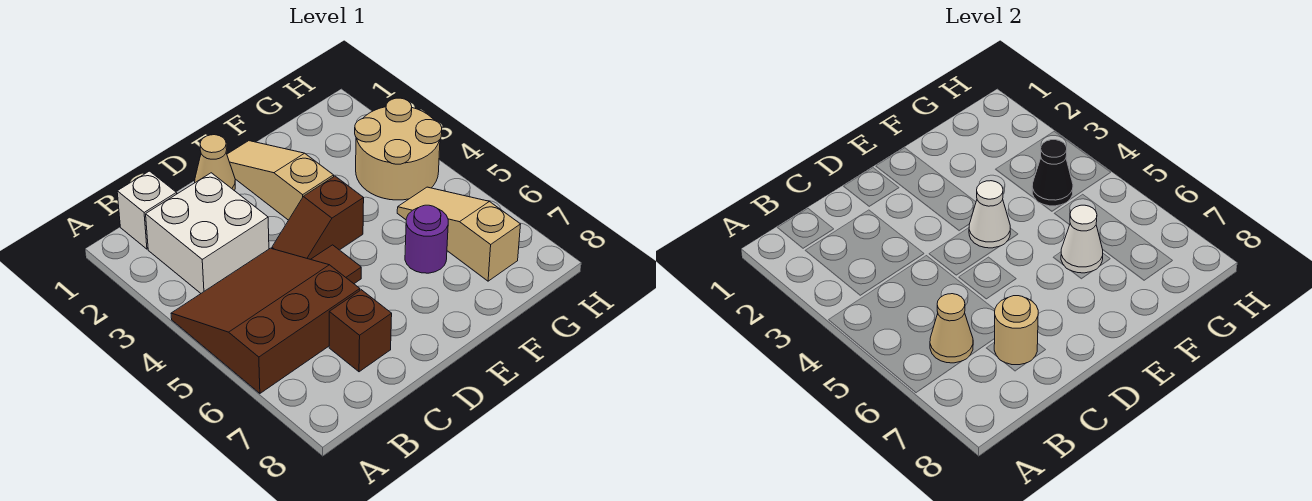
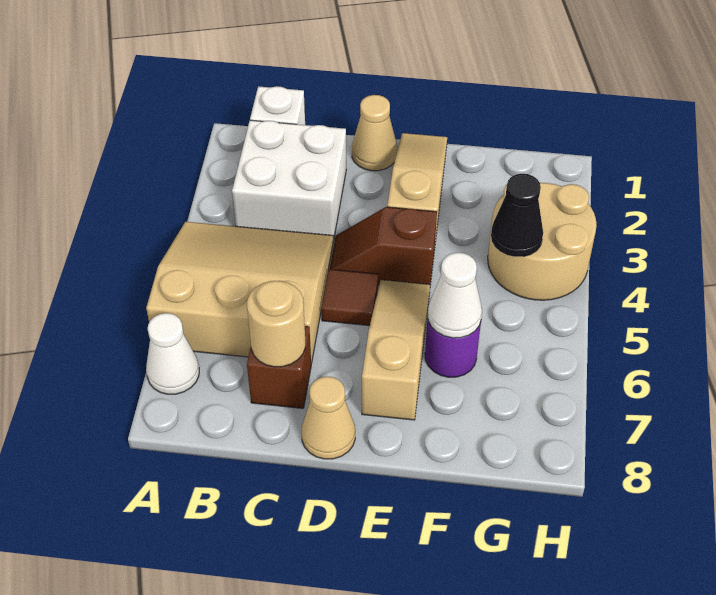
brown slope A4:C6 level 1 top 6 -> tan slope A4:C6 level 1 top 6
tan cone B6 level 2 -> tan cone D8 level 1
white cone E4 level 2 -> white cone A7 level 1
tan slope G5:G7 level 1 top 7 -> tan slope E5:E7 level 1 top 7

